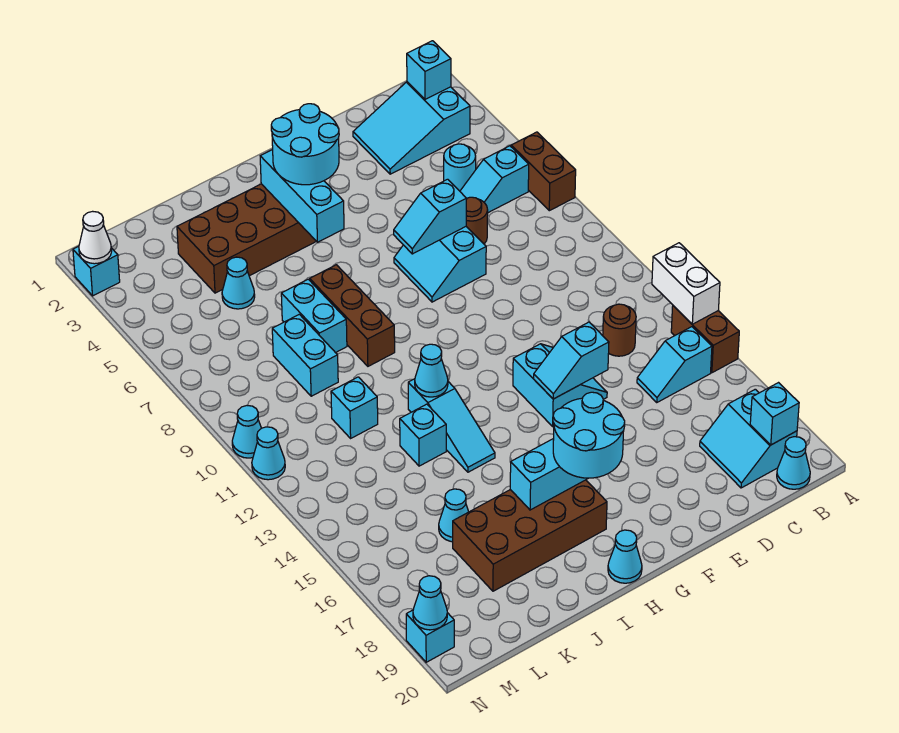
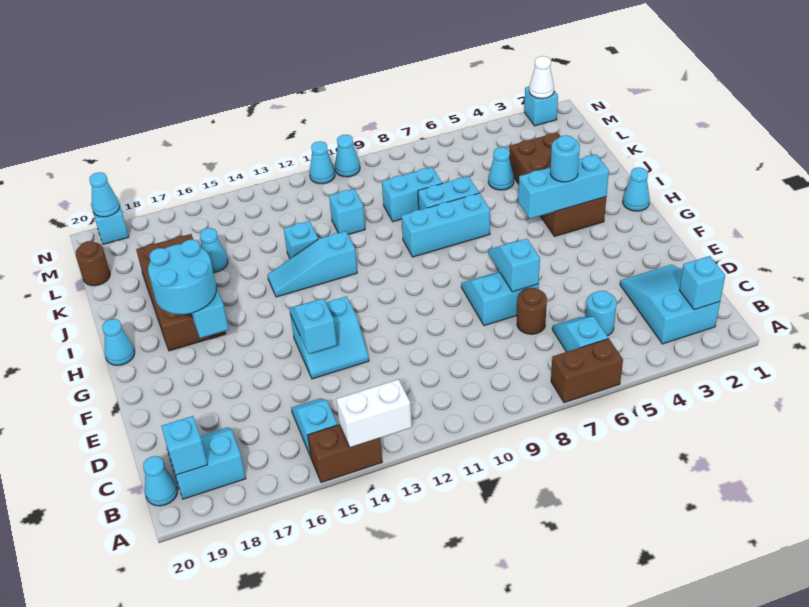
brown round brick C13 level 1 -> brown round brick L20 level 1
cyan round brick G3:H4 level 3 -> cyan round brick H4 level 3
brown brick I7:I9 level 1 -> cyan brick I7:I9 level 1
cyan cone I12 level 2 -> cyan cone H1 level 1

